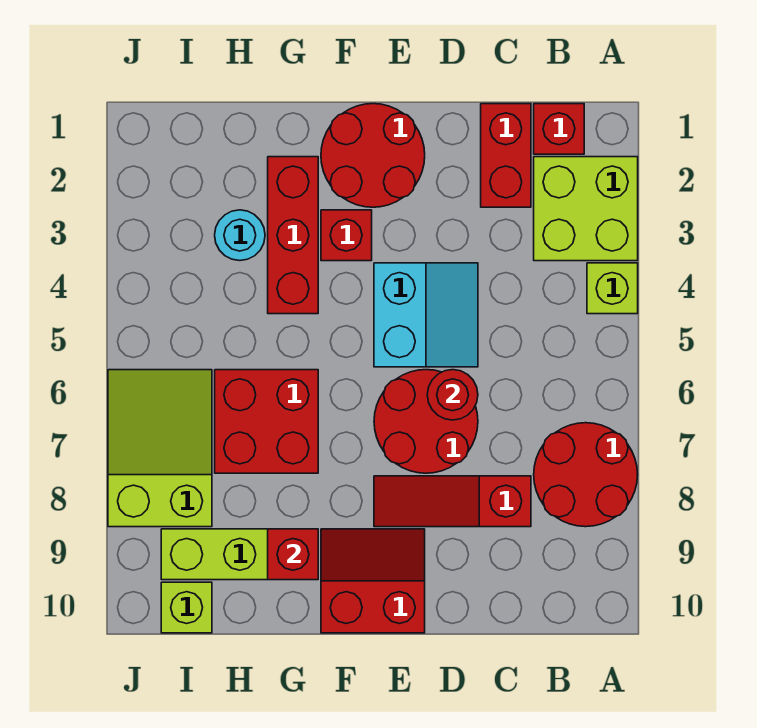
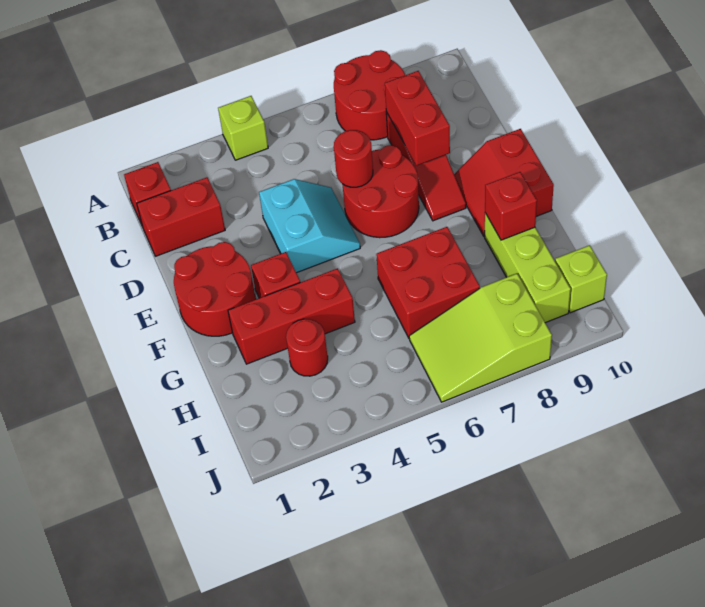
lime brick A2:B3 level 1 -> none
none -> red brick C8:D8 level 2
cyan slope D4:E5 level 1 top E -> cyan slope D4:E5 level 1 top 4
cyan round brick H3 level 1 -> red round brick H3 level 1

